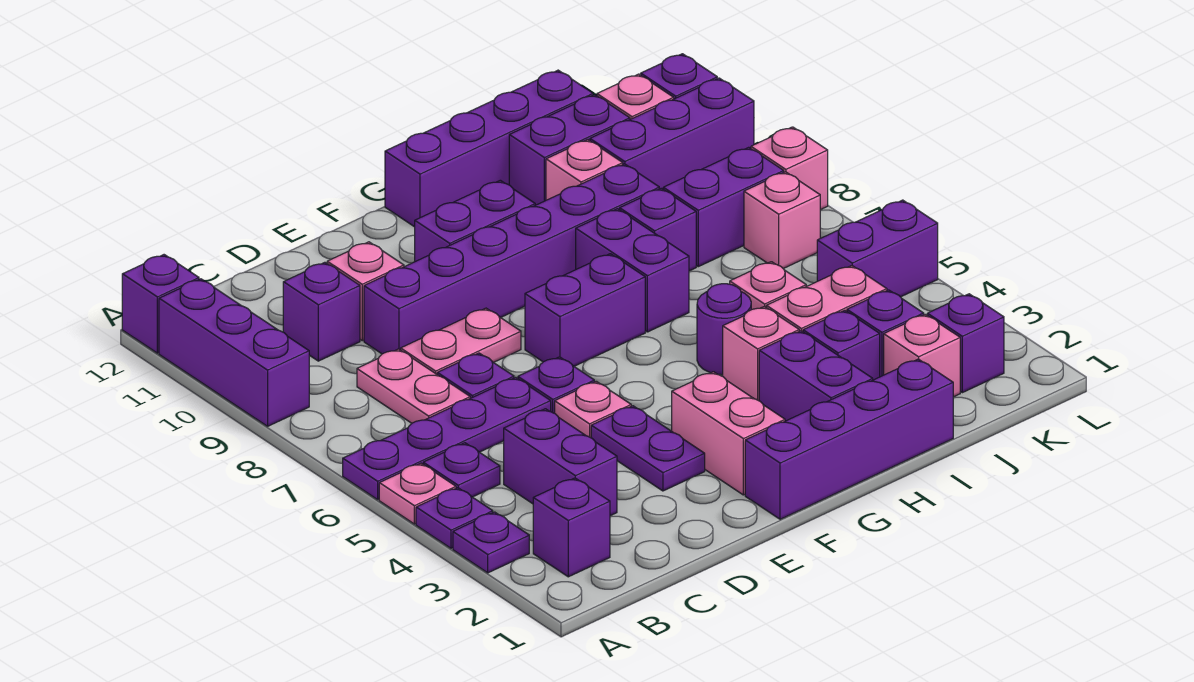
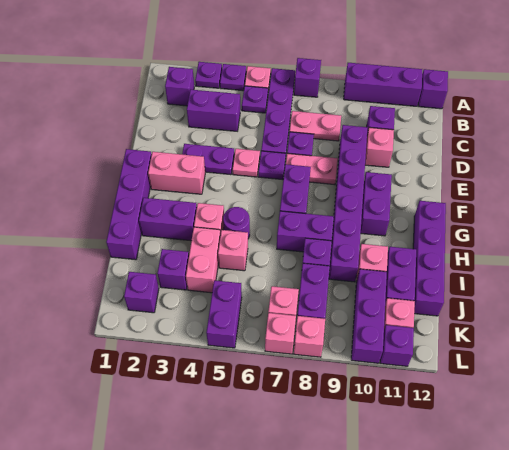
pink plate D8:E8 level 1 -> pink plate E7:E8 level 1
purple brick I3 level 1 -> purple brick A7 level 1
pink brick J2 level 1 -> pink brick L7 level 1

